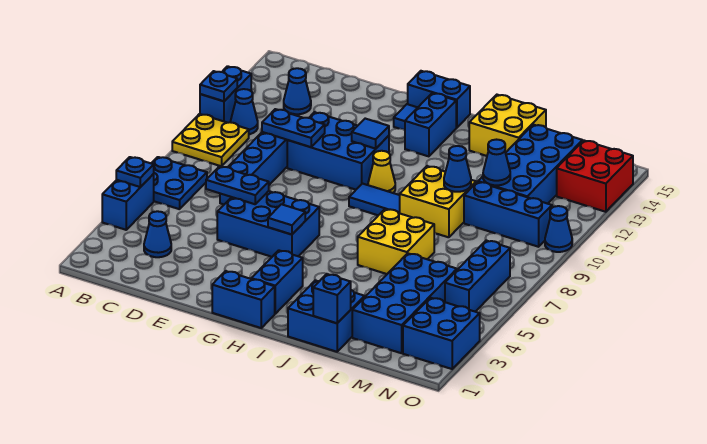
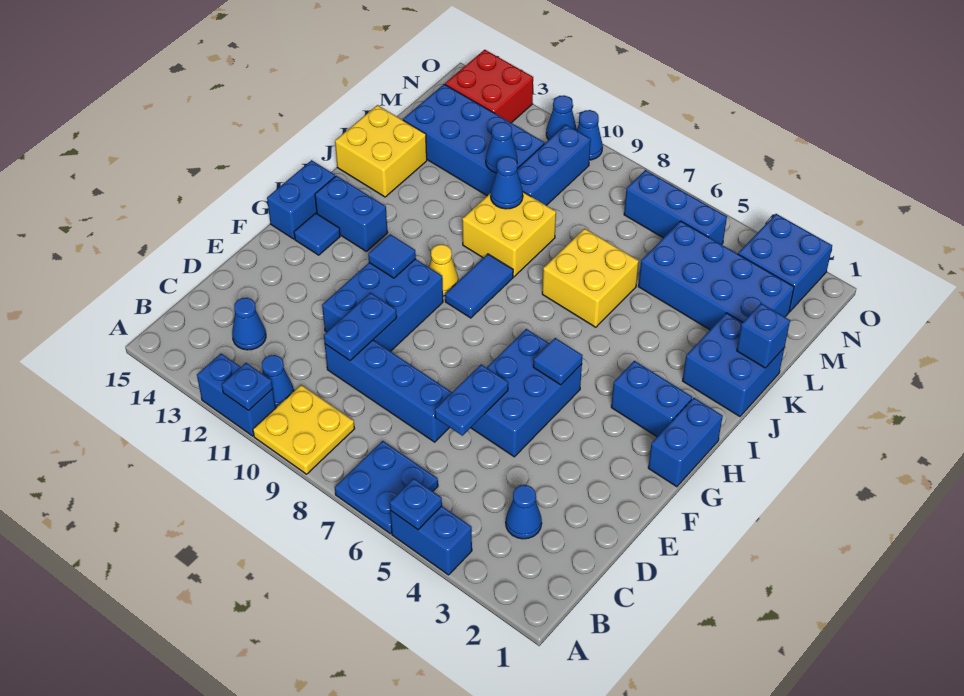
none -> blue cone O11 level 1

